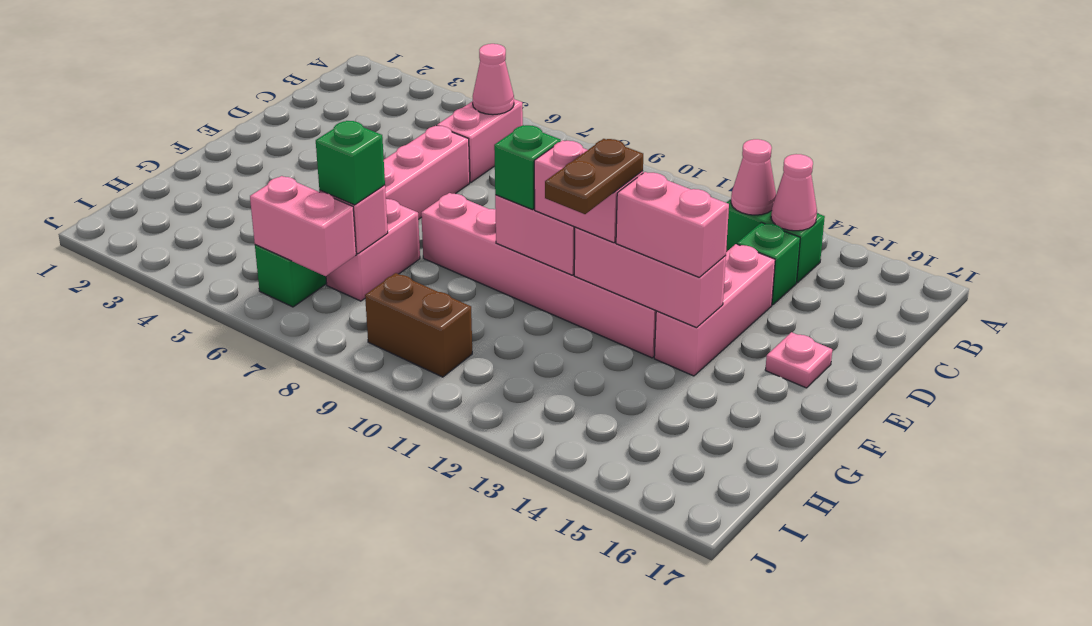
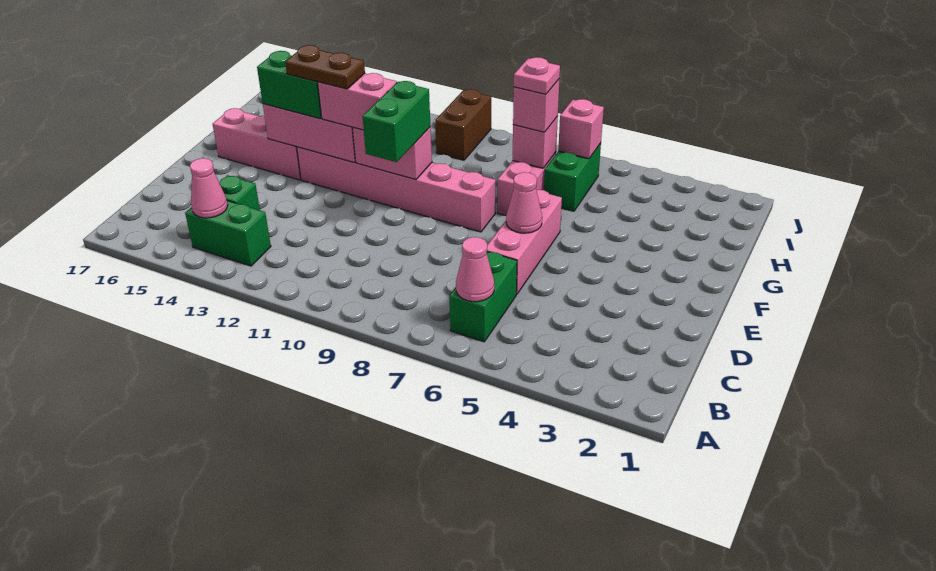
pink brick B6:C6 level 1 -> green brick B6:C6 level 1
pink cone B13 level 2 -> pink cone E6 level 2
pink brick D14:F14 level 1 -> pink brick F14:F16 level 1
pink plate E16 level 1 -> pink plate H7 level 4
green brick F10 level 3 -> green brick E10:F10 level 3
brown plate F12:G12 level 4 -> brown plate F12:F13 level 4
pink brick F13:F14 level 3 -> green brick F13:F14 level 3
green brick H7 level 3 -> pink brick H7 level 3
pink brick I6:I7 level 2 -> pink brick I6 level 2
brown brick I9:I10 level 1 -> brown brick I10:J10 level 1

